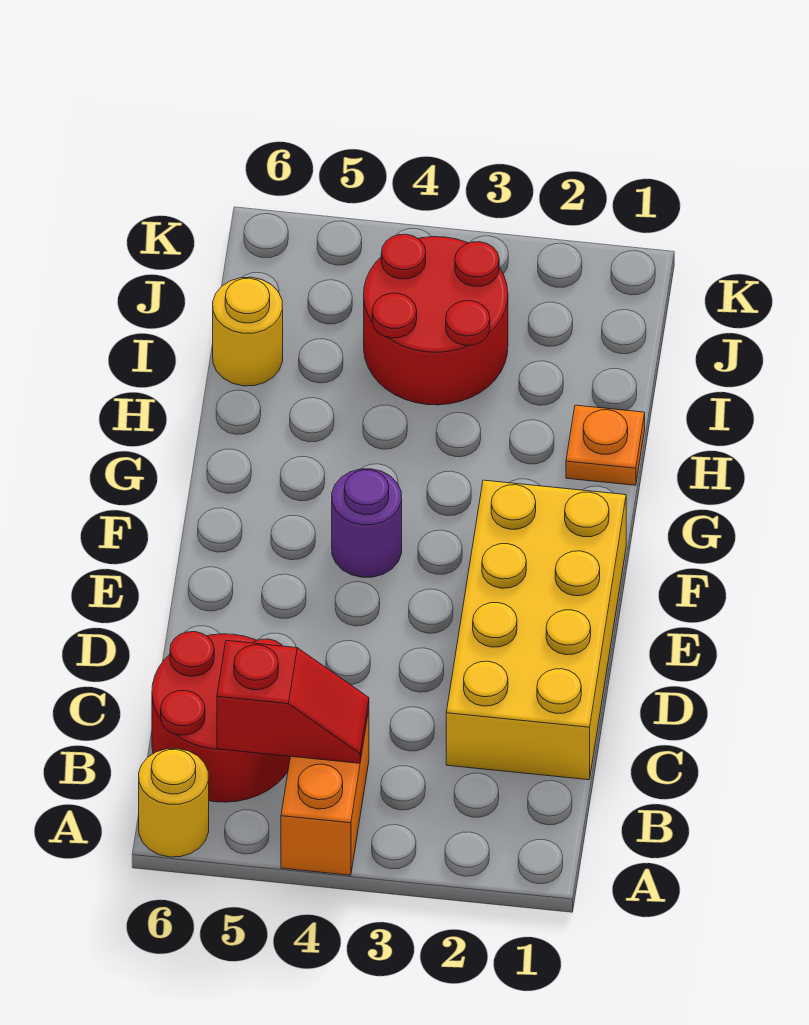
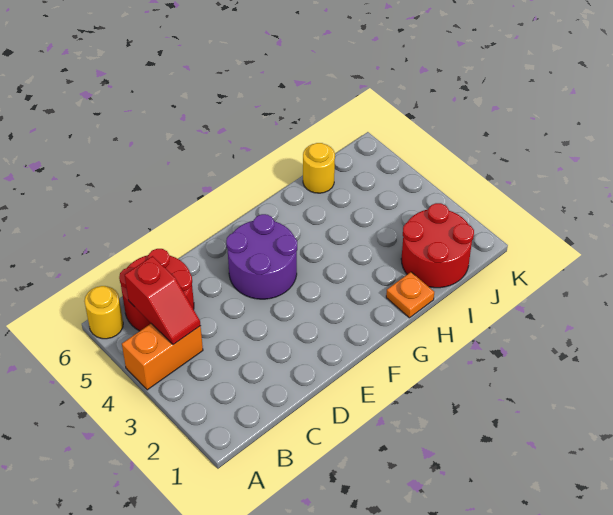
yellow brick C1:F2 level 1 -> none
purple round brick F4 level 1 -> purple round brick E4:F5 level 1
red round brick I3:J4 level 1 -> red round brick I1:J2 level 1

